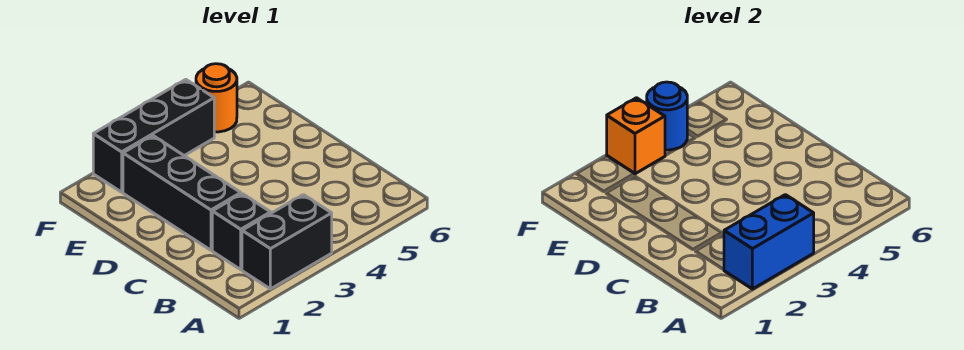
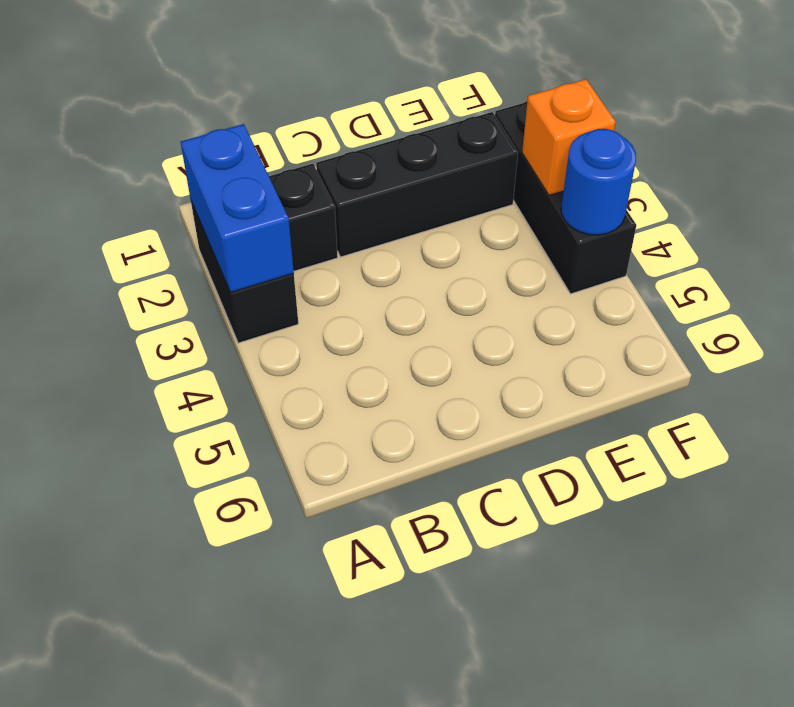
orange round brick F5 level 1 -> none

